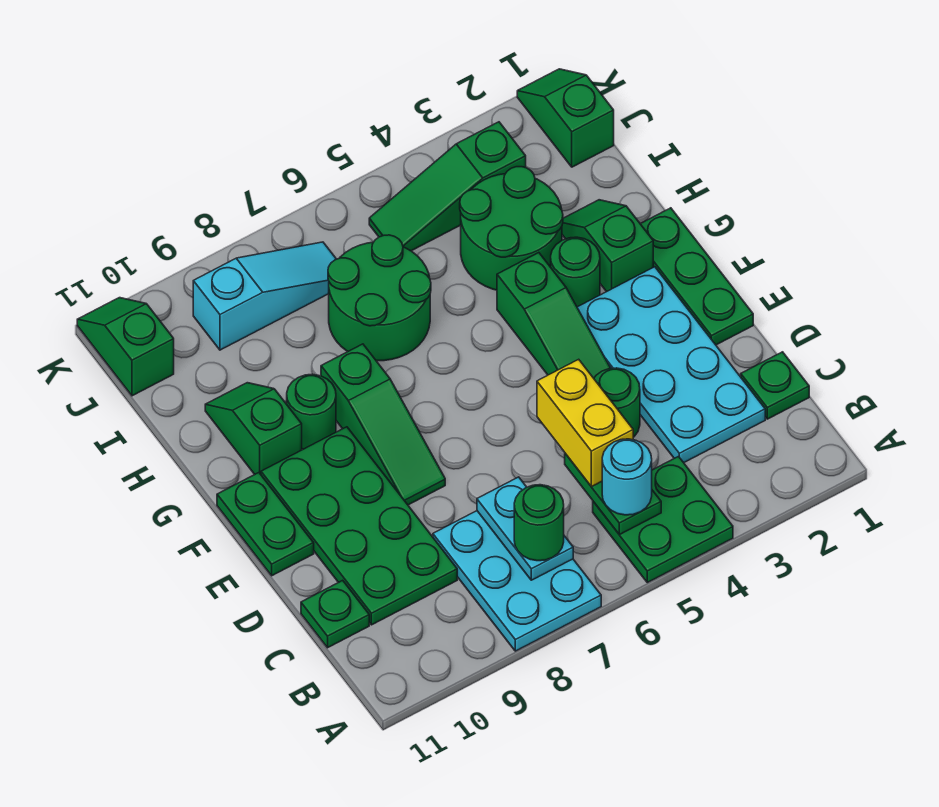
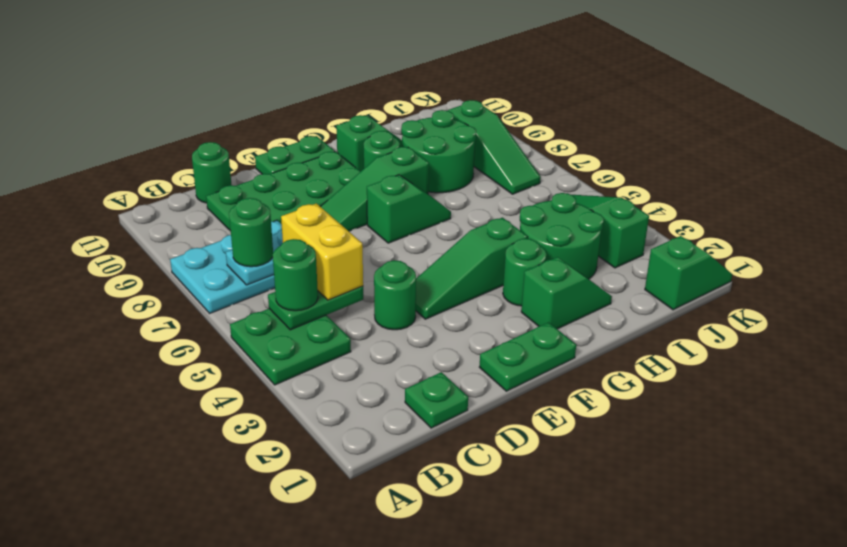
cyan round brick B5 level 3 -> green round brick B5 level 3
cyan plate C2:F3 level 1 -> none
yellow brick C5:D5 level 3 -> yellow brick C5:C6 level 3
green plate C11 level 1 -> green round brick C11 level 1
green plate E1:G1 level 1 -> green plate E1:F1 level 1
green round brick H6:I7 level 1 -> green round brick H8:I9 level 1
cyan slope J7:J9 level 1 top 9 -> green slope J7:J9 level 1 top 9
green slope J11:K11 level 1 top J -> green slope F7:G7 level 1 top F

